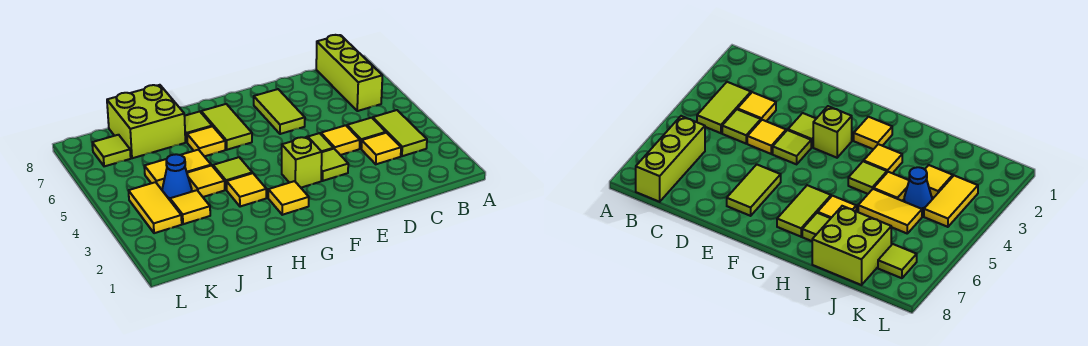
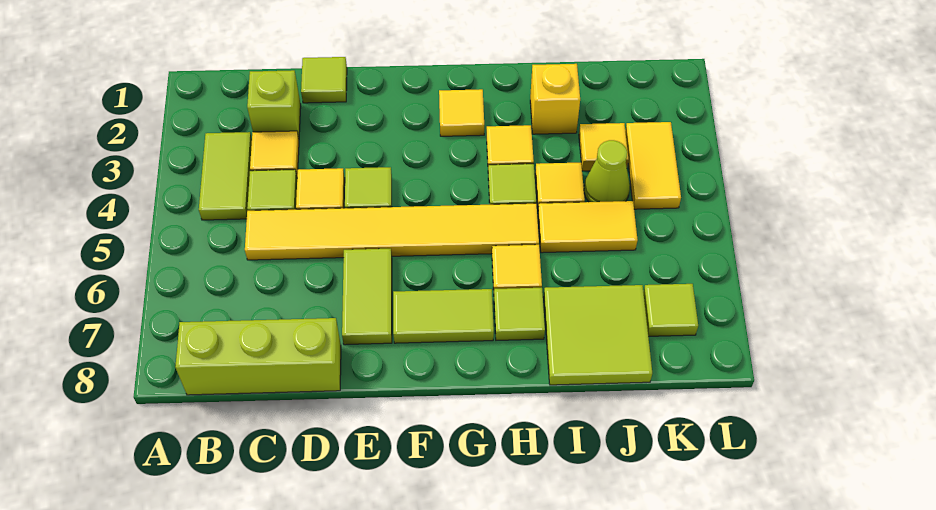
lime brick B6:B8 level 1 -> lime brick B8:D8 level 1
none -> yellow tile C5:H5 level 1
lime tile E3 level 1 -> lime tile D1 level 1
lime brick F3 level 1 -> lime brick C2 level 1
lime tile G6:G7 level 1 -> lime tile F7:G7 level 1
none -> yellow brick I2 level 1
lime brick I7:J8 level 1 -> lime tile I7:J8 level 1
blue cone J4 level 1 -> lime cone J4 level 1

